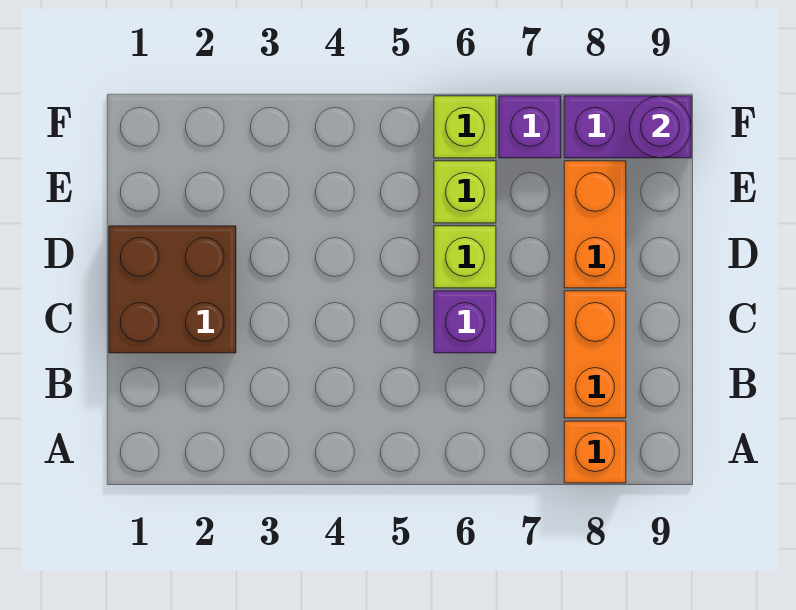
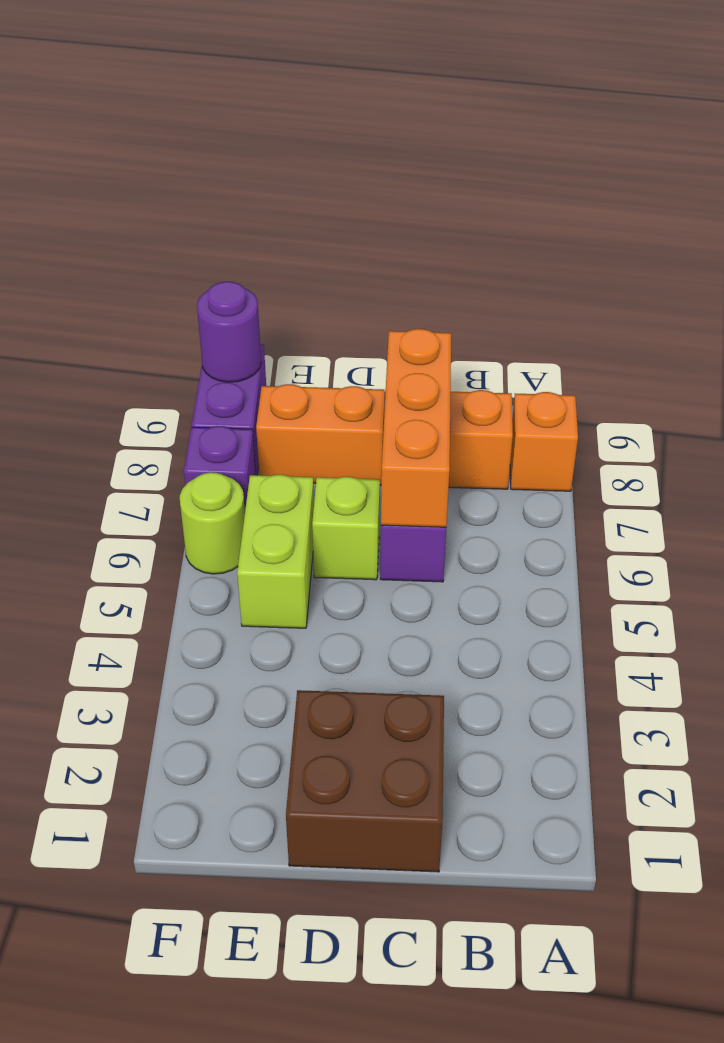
none -> orange brick C6:C8 level 2
lime brick E6 level 1 -> lime brick E5:E6 level 1
lime brick F6 level 1 -> lime round brick F6 level 1

